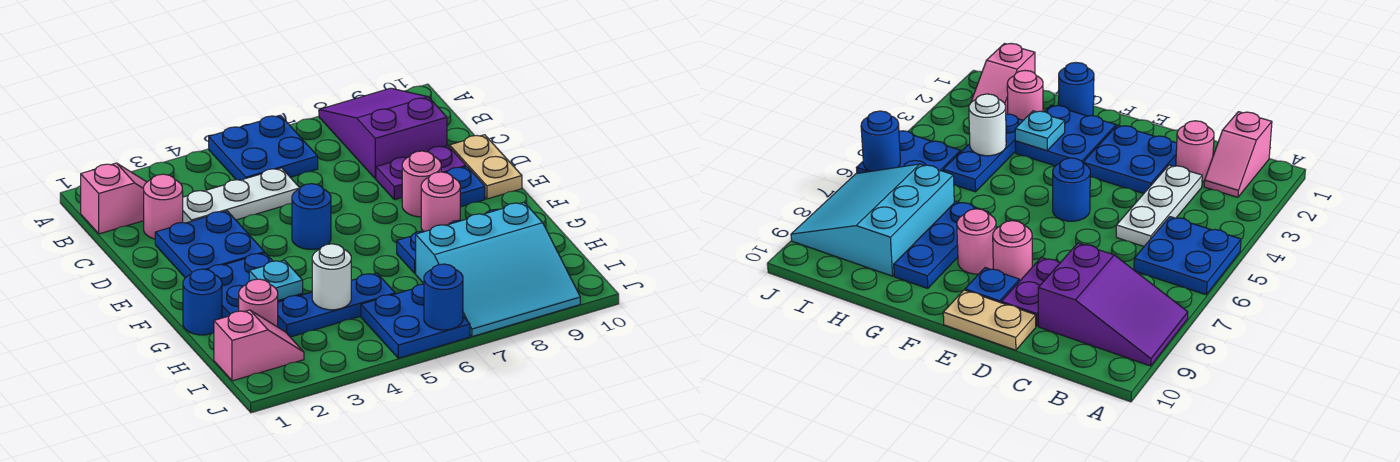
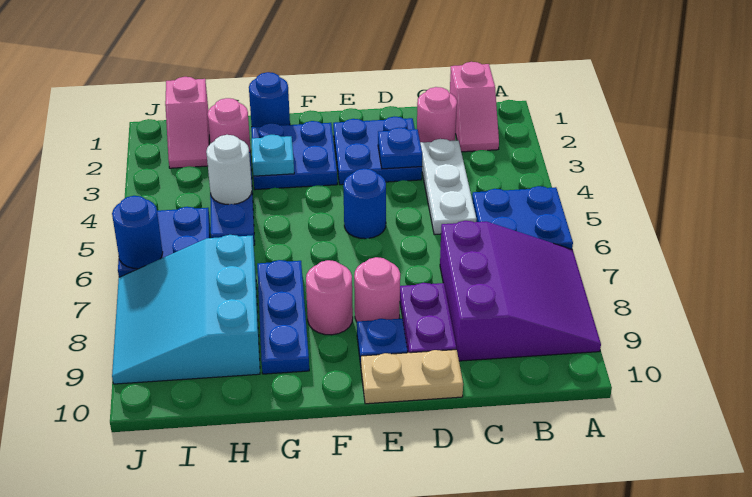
purple slope A8:C9 level 1 top C -> purple slope A7:C9 level 1 top C
none -> blue plate D3 level 2

